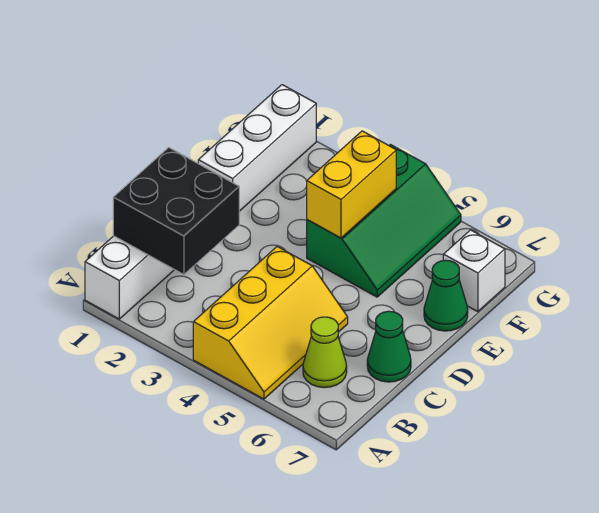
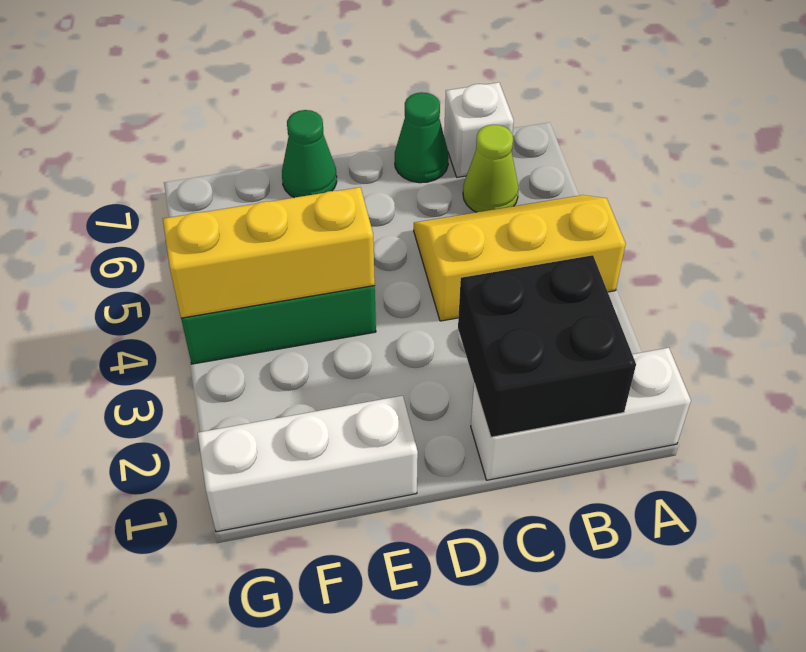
yellow brick E4:F4 level 2 -> yellow brick E4:G4 level 2
white brick F7 level 1 -> white brick B7 level 1

